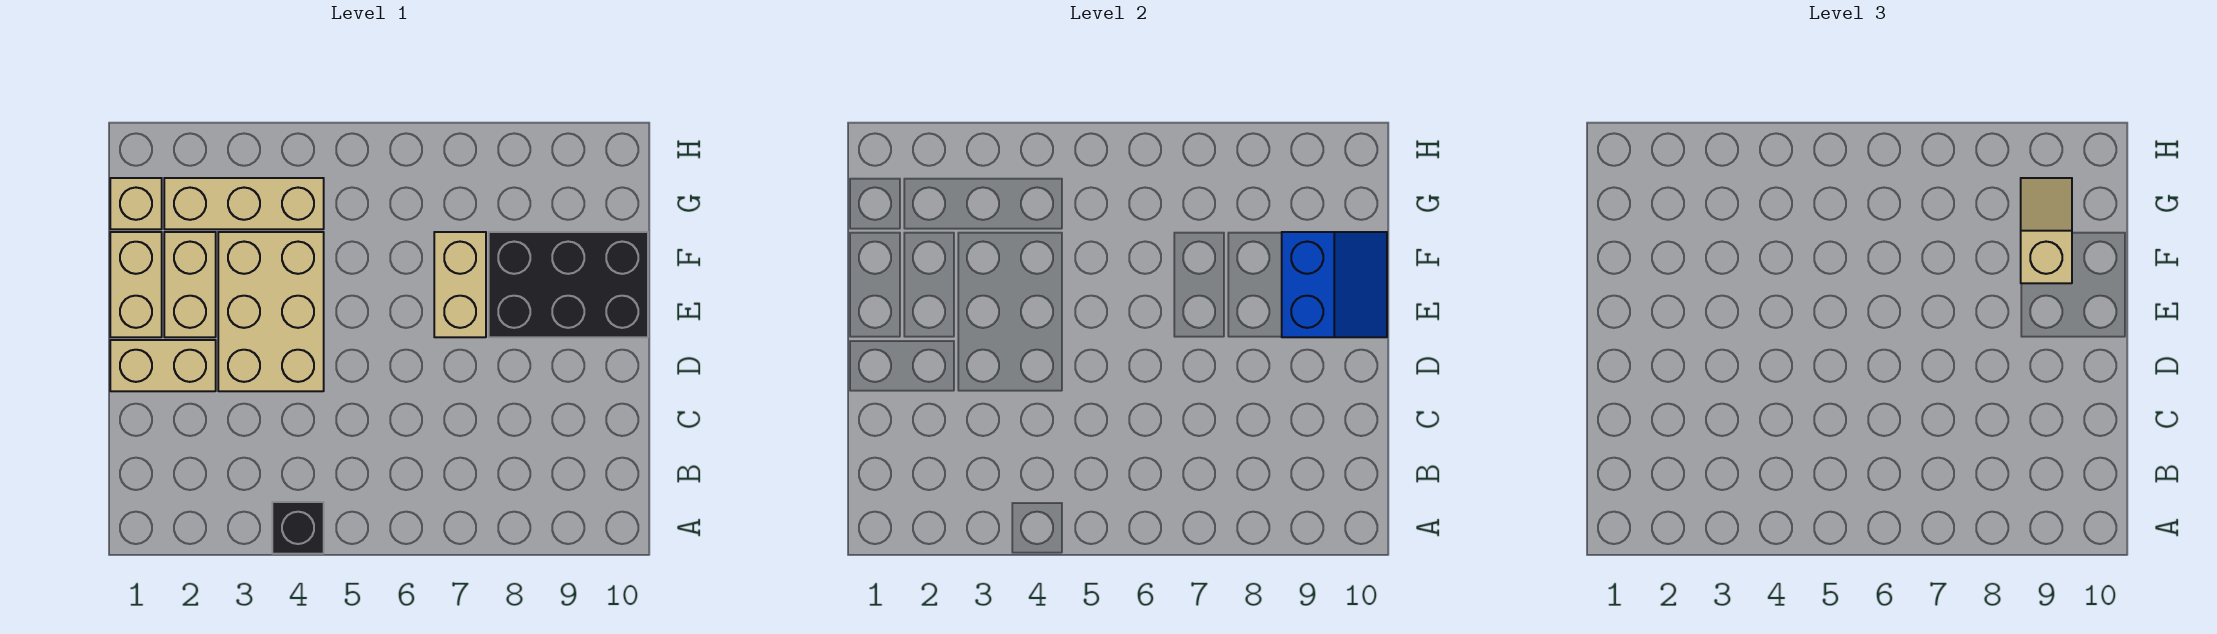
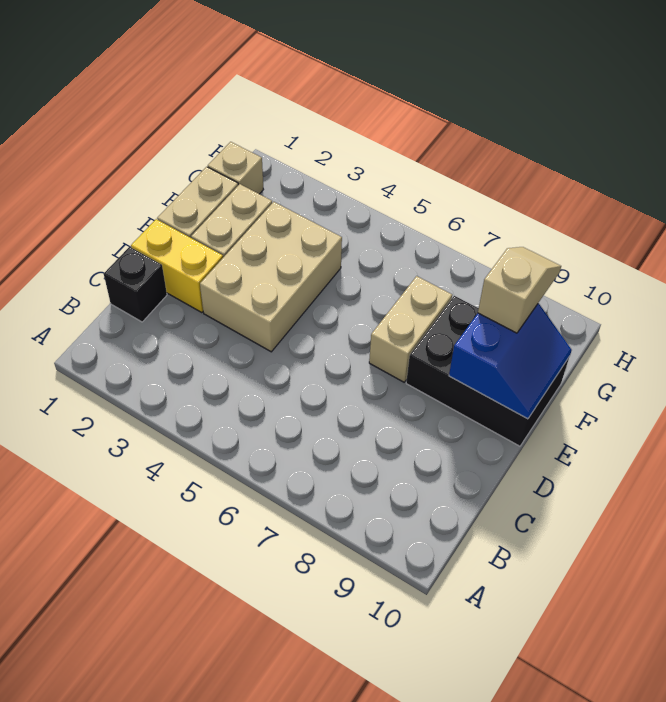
black brick A4 level 1 -> black brick C1 level 1
tan brick D1:D2 level 1 -> yellow brick D1:D2 level 1
tan brick G2:G4 level 1 -> none

